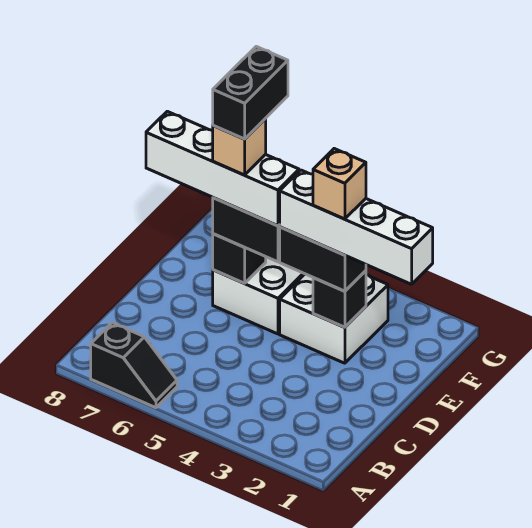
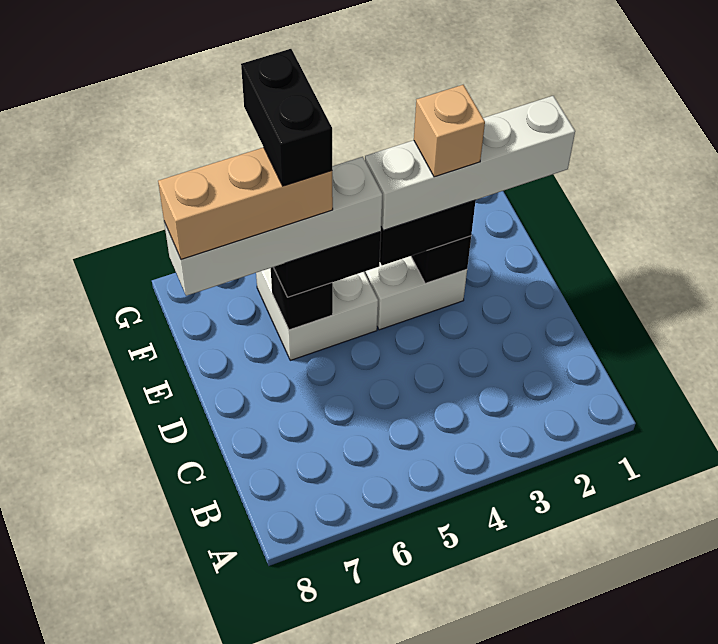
black slope A6:A7 level 1 top 7 -> none
tan brick E6 level 5 -> tan brick E6:E8 level 5

